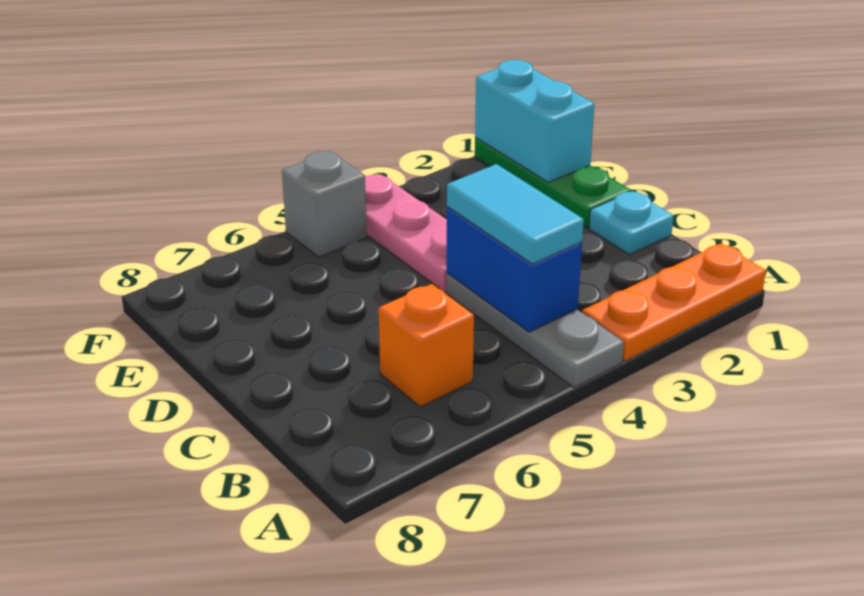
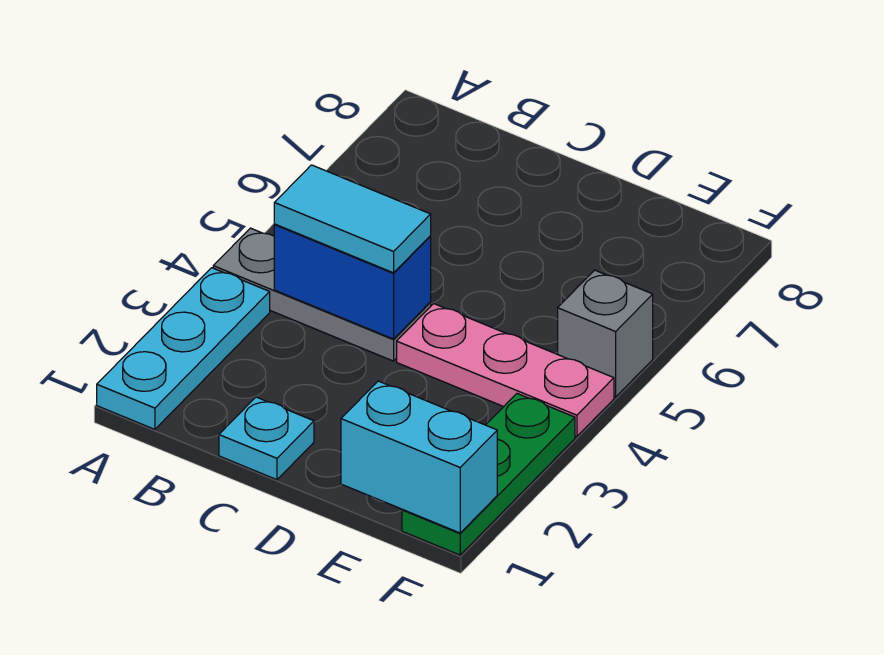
orange plate A1:A3 level 1 -> cyan plate A1:A3 level 1
orange brick B6 level 1 -> none
green plate D1:F1 level 1 -> green plate F1:F3 level 1

